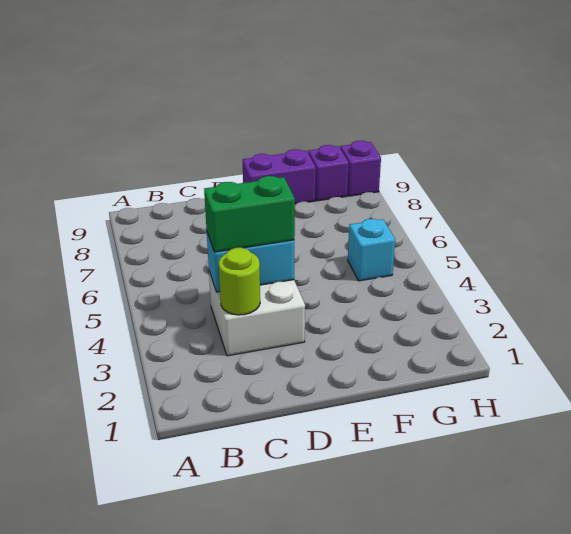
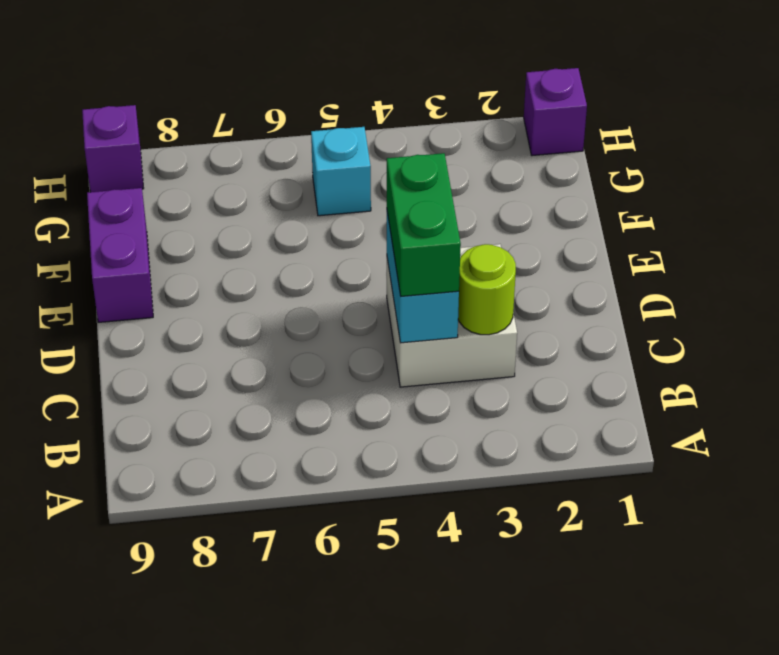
purple brick G9 level 1 -> purple brick H1 level 1

